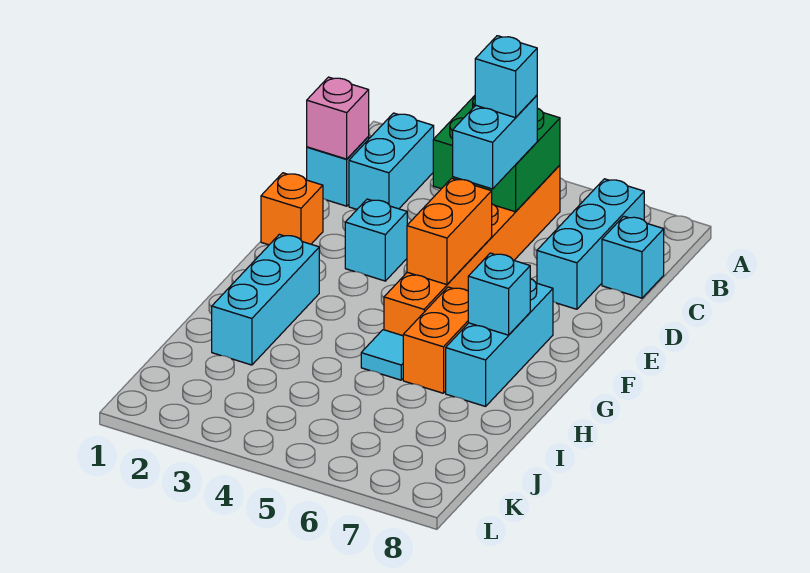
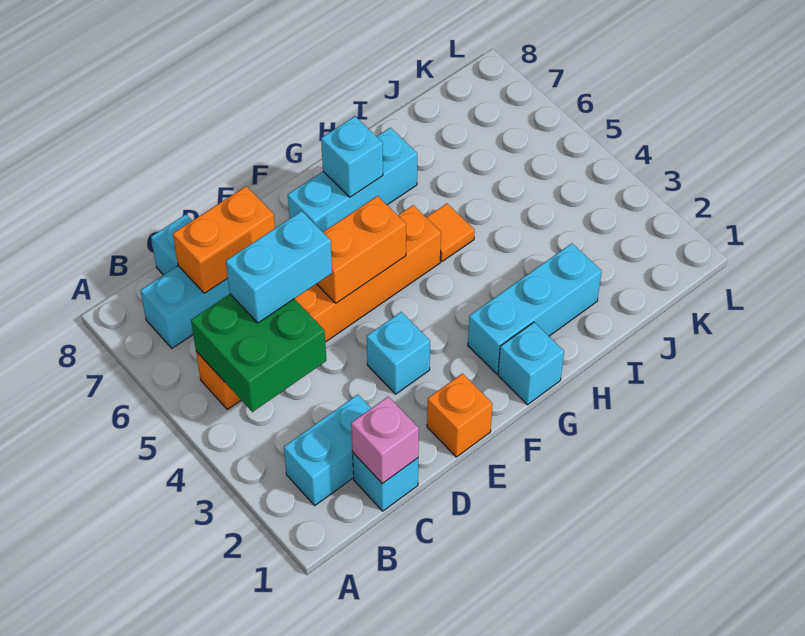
cyan brick C5 level 4 -> cyan brick G1 level 1
orange brick G6:H6 level 1 -> orange brick C7:D7 level 2
cyan tile H5 level 1 -> orange tile H5 level 1

